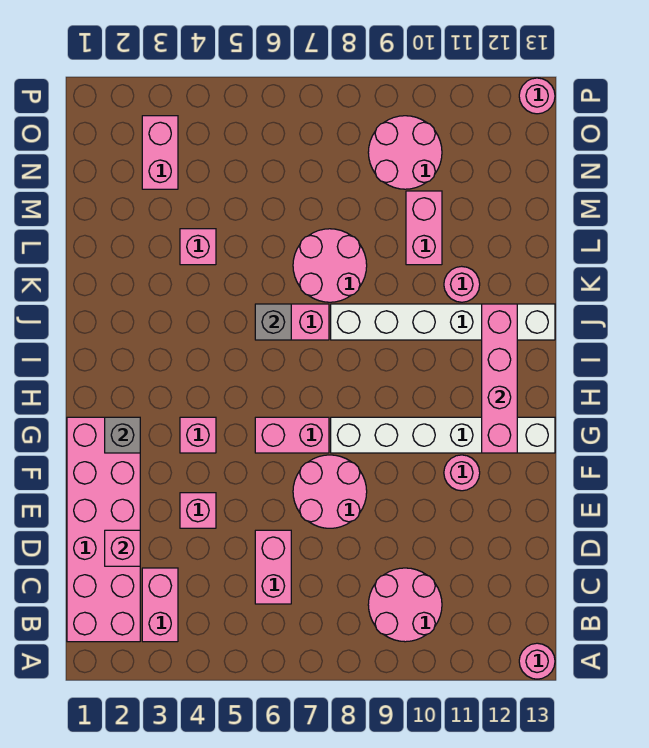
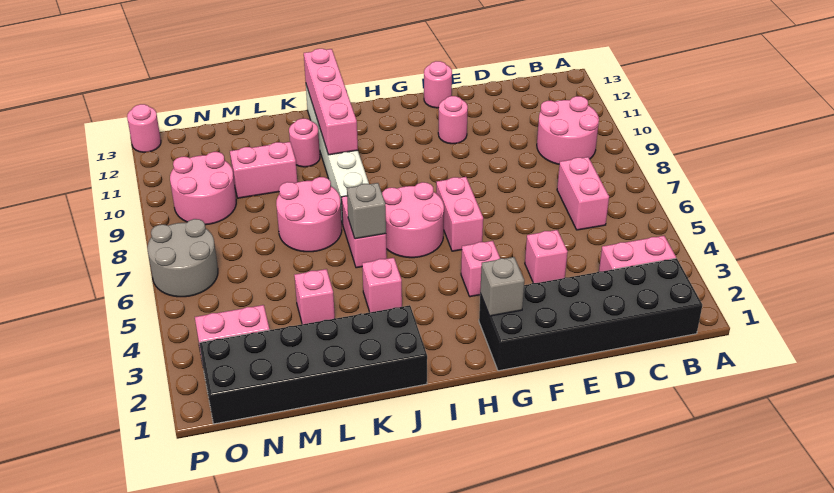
pink round brick A13 level 1 -> pink round brick F13 level 1
pink brick B1:G2 level 1 -> black brick B1:G2 level 1
pink brick C6:D6 level 1 -> pink brick C6:C7 level 1
pink brick D2 level 2 -> pink brick J4 level 1
pink round brick E7:F8 level 1 -> pink round brick H6:I7 level 1
white brick G8:G13 level 1 -> none
pink brick G12:J12 level 2 -> pink brick J10:J13 level 2
none -> black brick J1:O2 level 1
none -> grey round brick O6:P7 level 1

